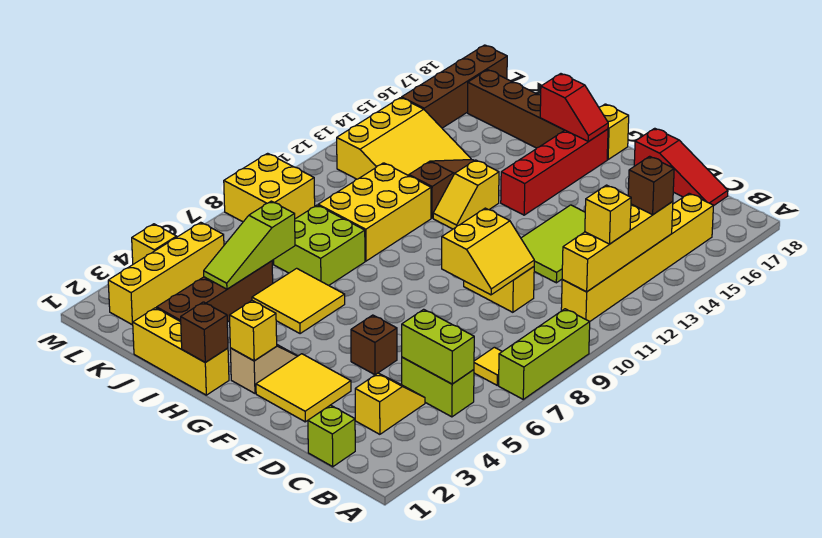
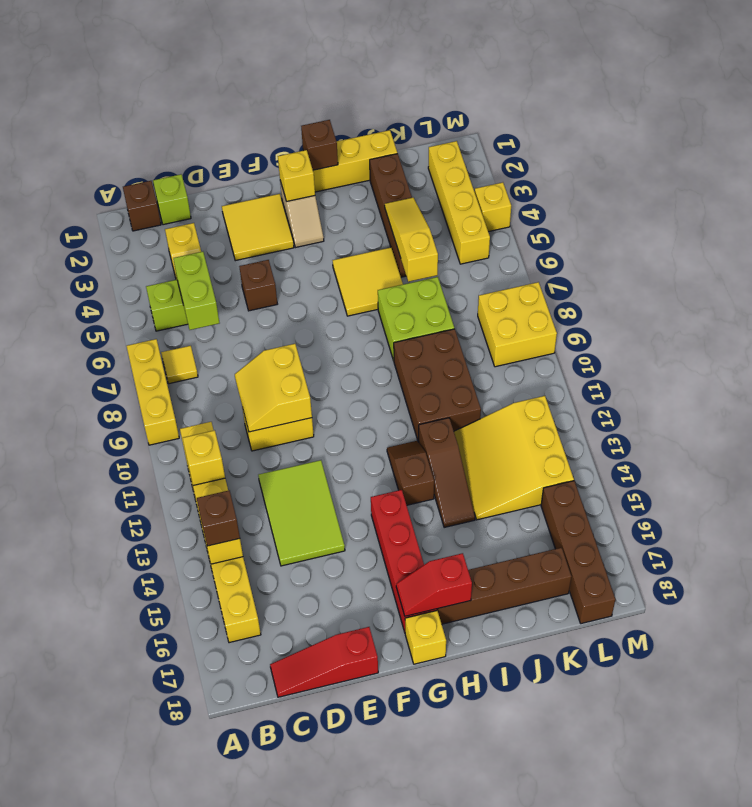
lime brick A7:A9 level 1 -> yellow brick A7:A9 level 1
none -> brown brick B1 level 1
lime brick B5:C5 level 2 -> lime brick C5:C6 level 2
yellow slope H12:H13 level 1 top 13 -> brown slope H12:H13 level 1 top 13
yellow brick I9:J11 level 1 -> brown brick I9:J11 level 1
lime slope J4:J6 level 2 top 6 -> yellow slope J4:J6 level 2 top 6

